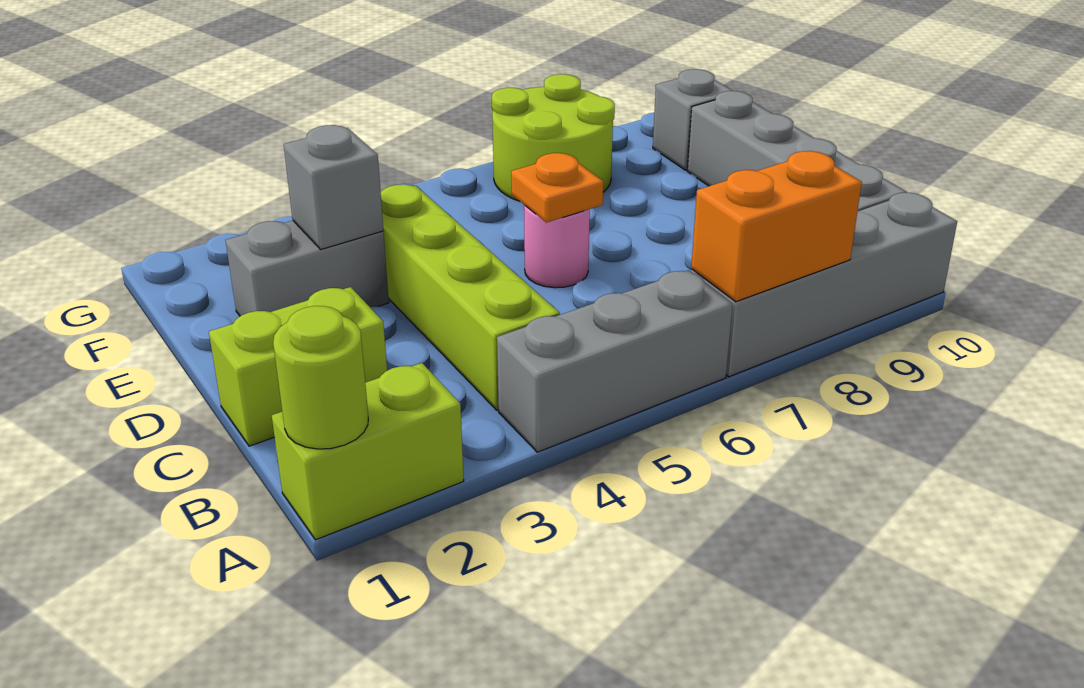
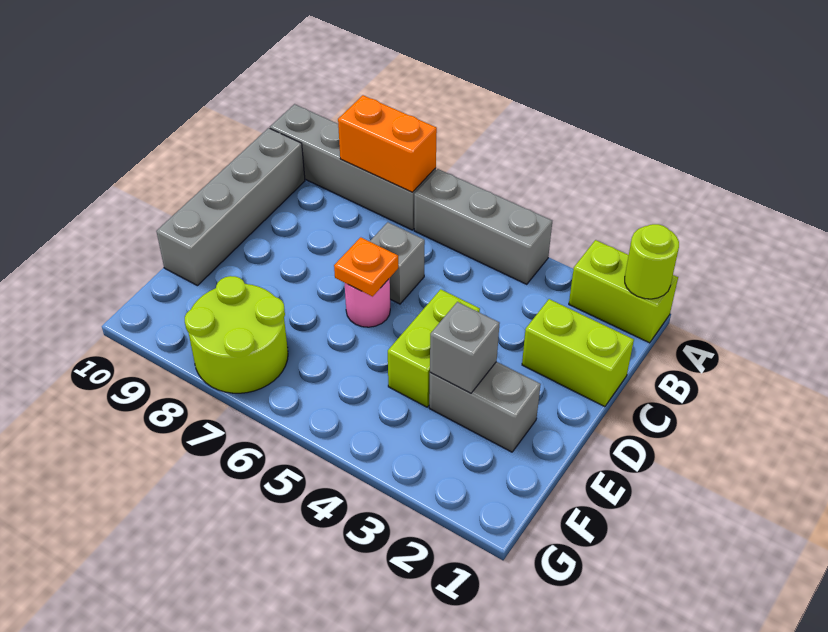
lime brick B4:E4 level 1 -> lime brick D4:E4 level 1
grey brick F10 level 1 -> grey brick C6 level 1

